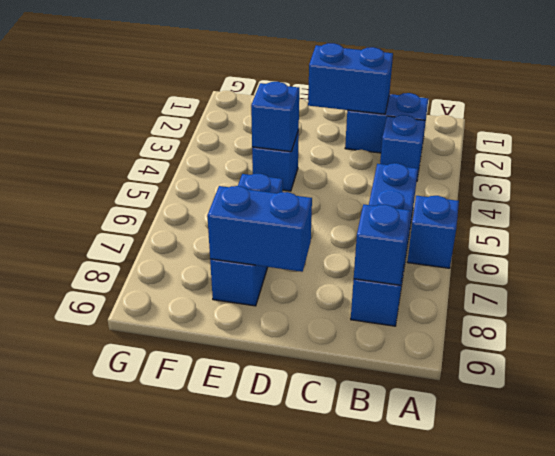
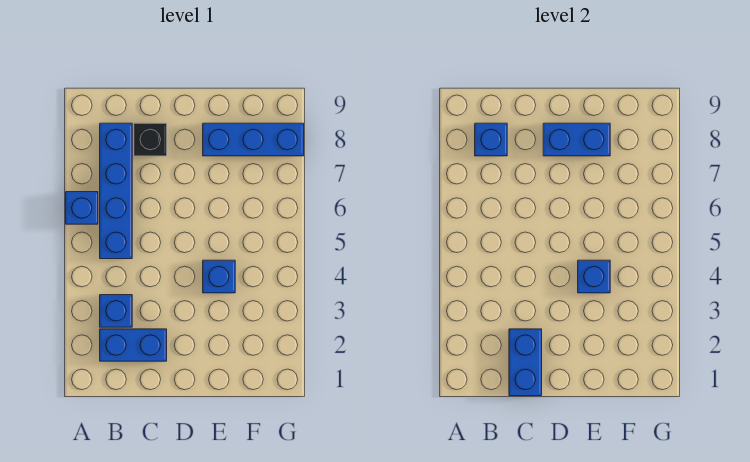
blue brick C2:D2 level 2 -> blue brick C1:C2 level 2
none -> black brick C8 level 1
blue brick E6:E8 level 1 -> blue brick E8:G8 level 1

